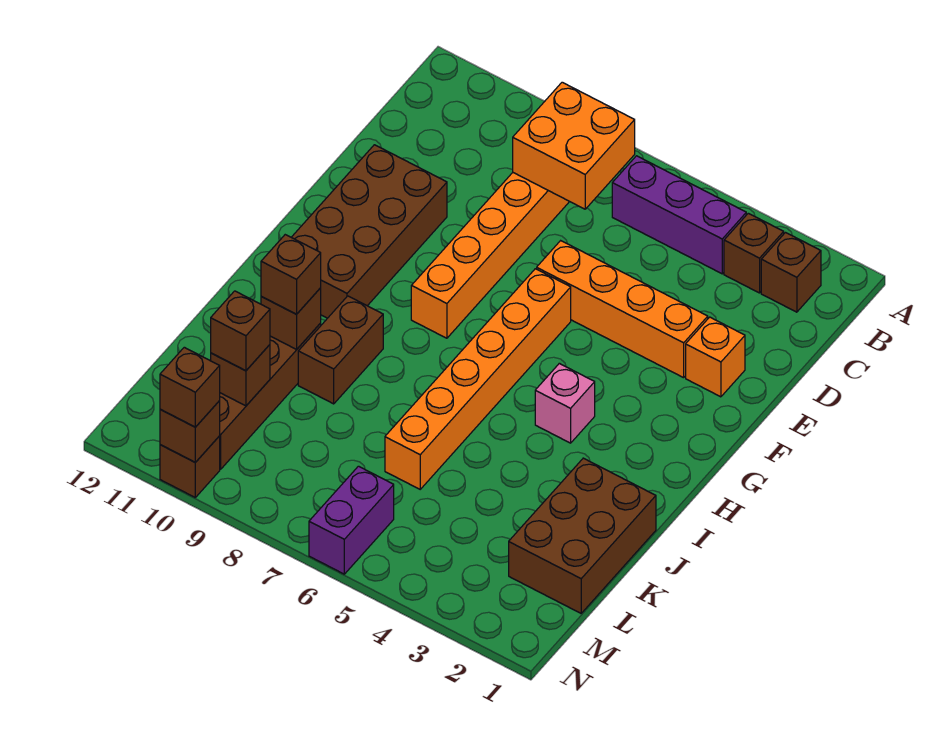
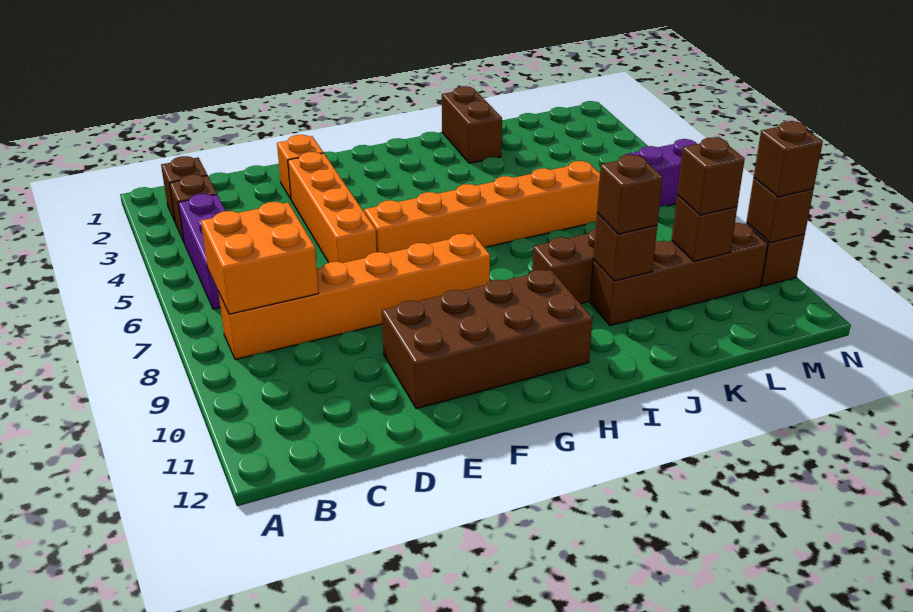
pink brick H4 level 1 -> none
brown brick J1:L2 level 1 -> brown brick J1:J2 level 1

